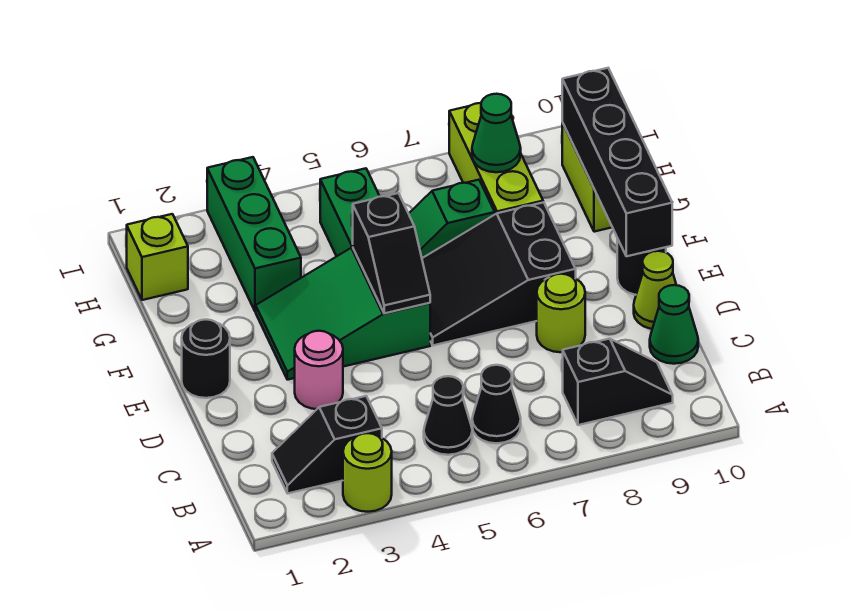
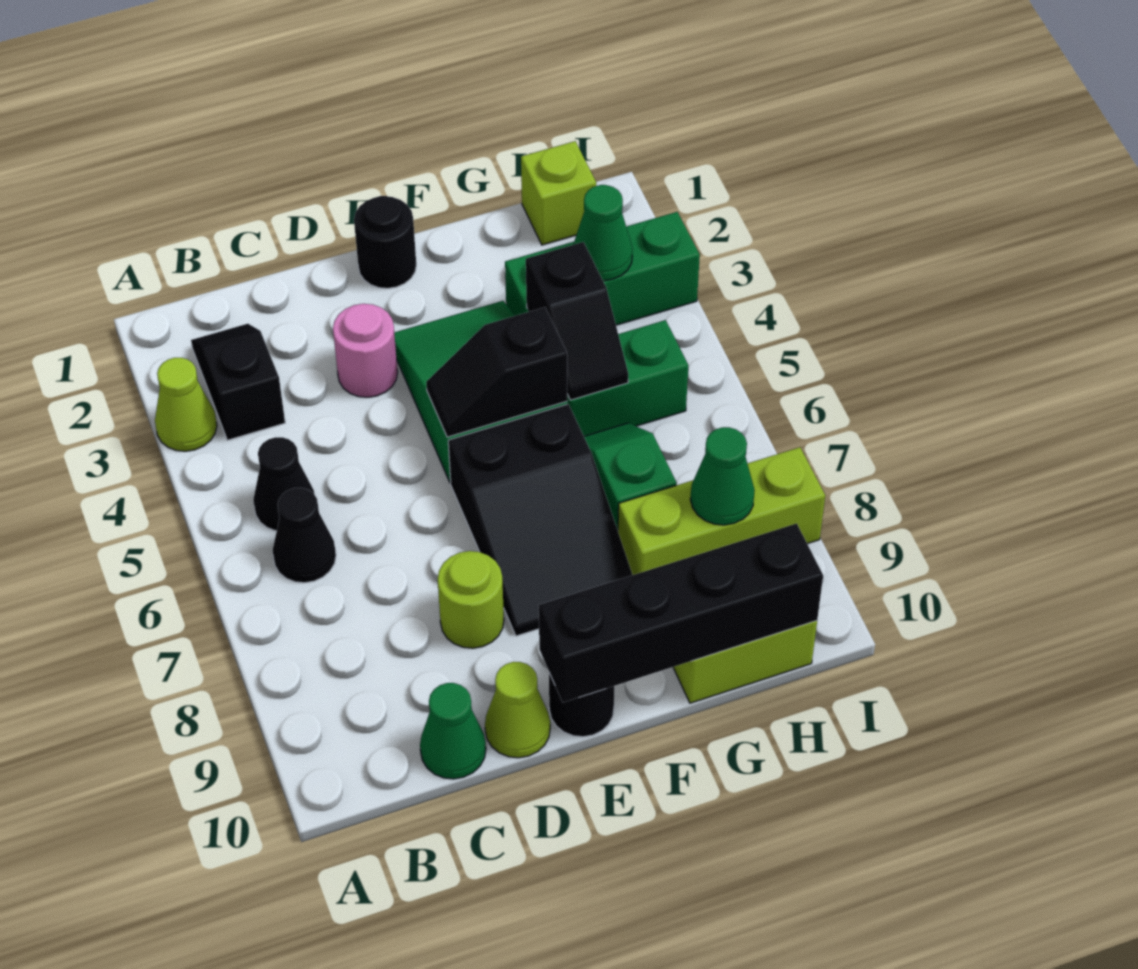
lime round brick A3 level 1 -> lime cone A3 level 1
black slope B8:B9 level 1 top 8 -> black slope G4:G5 level 2 top 4
black slope E6:F8 level 1 top 8 -> black slope E6:F8 level 1 top 6
none -> green cone H3 level 2

